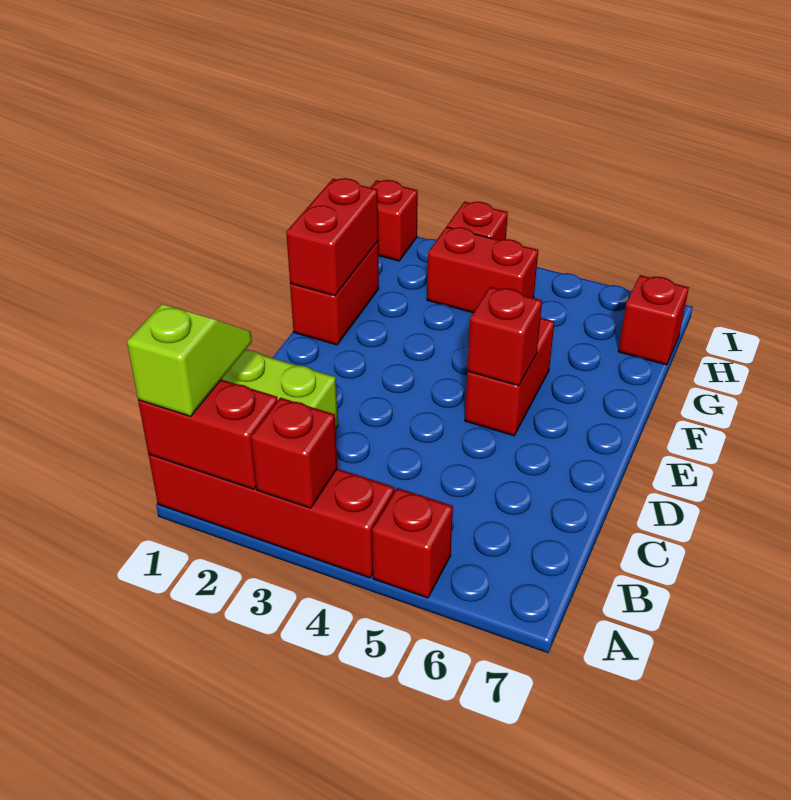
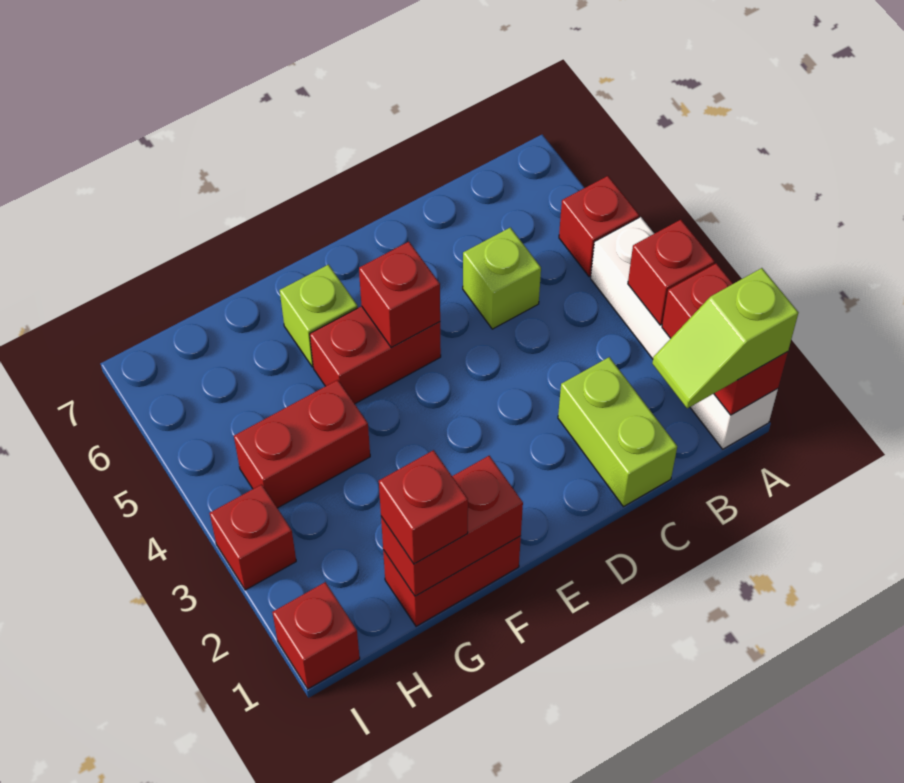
red brick A1:A4 level 1 -> white brick A1:A4 level 1
none -> lime brick C5 level 1
none -> lime brick F6 level 1
red brick H3:H4 level 1 -> red brick G4:H4 level 1
red brick H7 level 1 -> red brick G1 level 3

